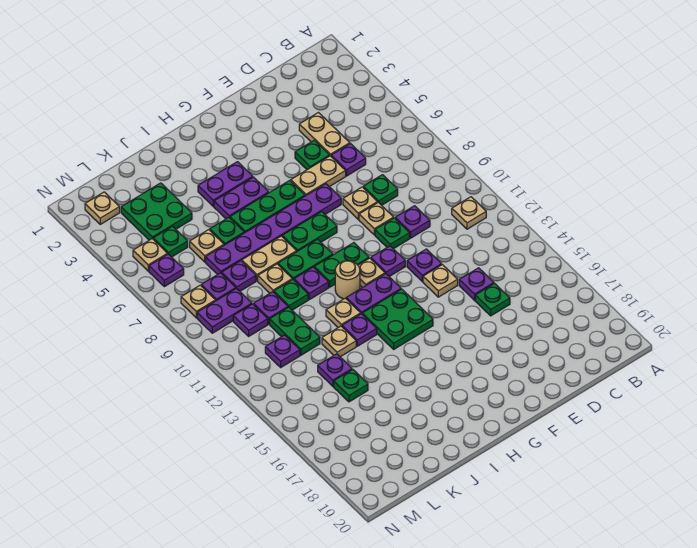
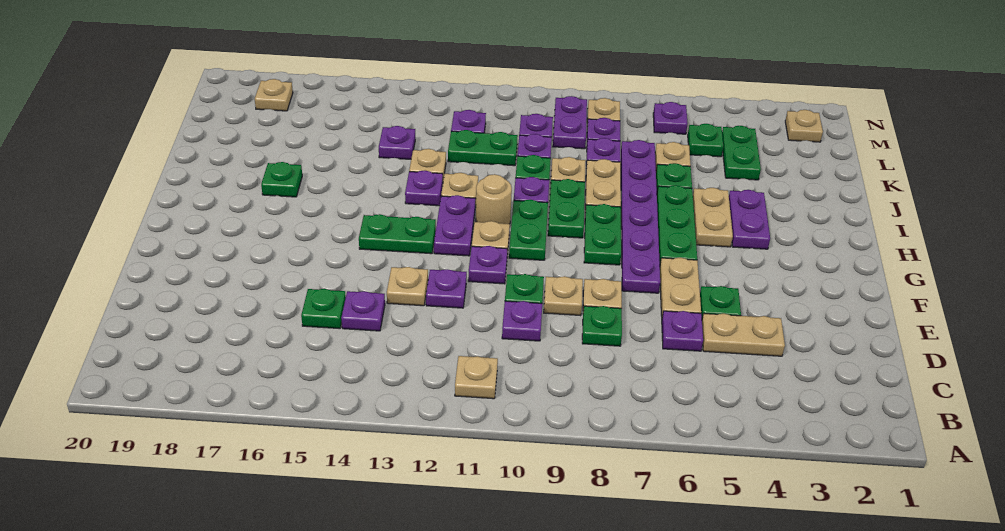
green plate G13:H14 level 1 -> green plate G13:G14 level 1
purple plate H5:I5 level 1 -> tan plate H5:I5 level 1
green plate K3:L4 level 1 -> green plate K4:L4 level 1
green plate K15 level 1 -> green plate I17 level 1
tan plate M5 level 1 -> tan plate M18 level 1

